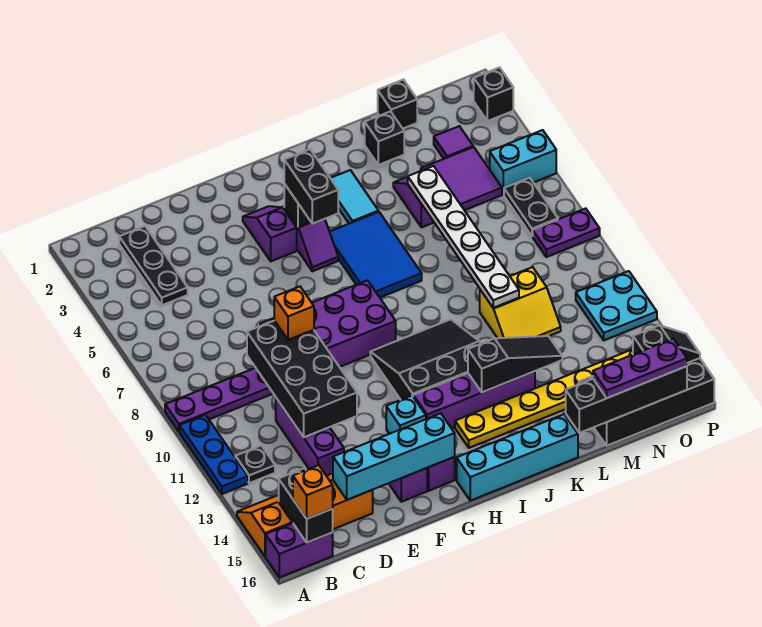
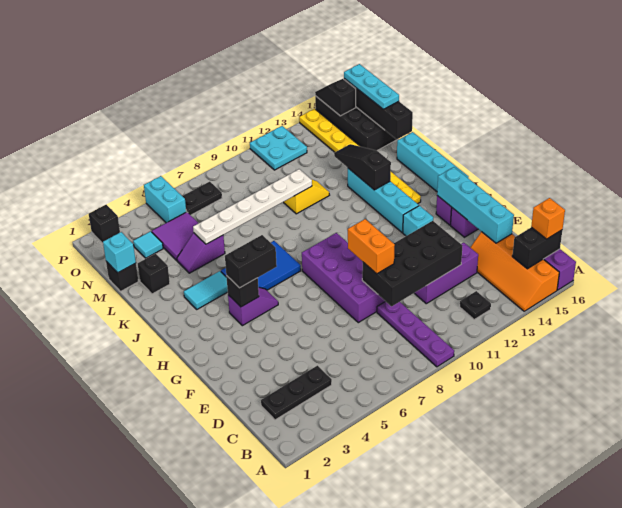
blue plate A10:A12 level 1 -> none
orange brick E9 level 3 -> orange brick E9:F9 level 3
purple slope G3:G4 level 1 top 4 -> none
black slope H10:J12 level 1 top 12 -> none
purple brick H13:K13 level 1 -> cyan brick H13:K13 level 1
yellow slope L10:M11 level 1 top 10 -> yellow slope L10:L11 level 1 top 10
none -> cyan brick M1 level 2
purple plate M16:O16 level 3 -> cyan plate M16:O16 level 3
purple tile N3 level 1 -> cyan tile N3 level 1
purple plate O8:P8 level 1 -> none

